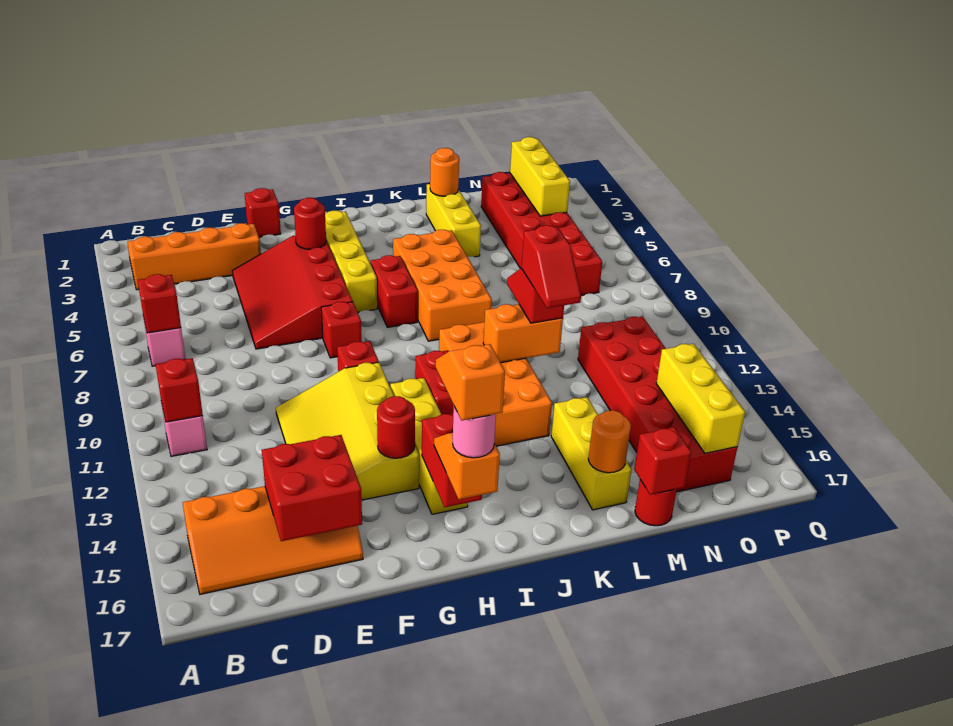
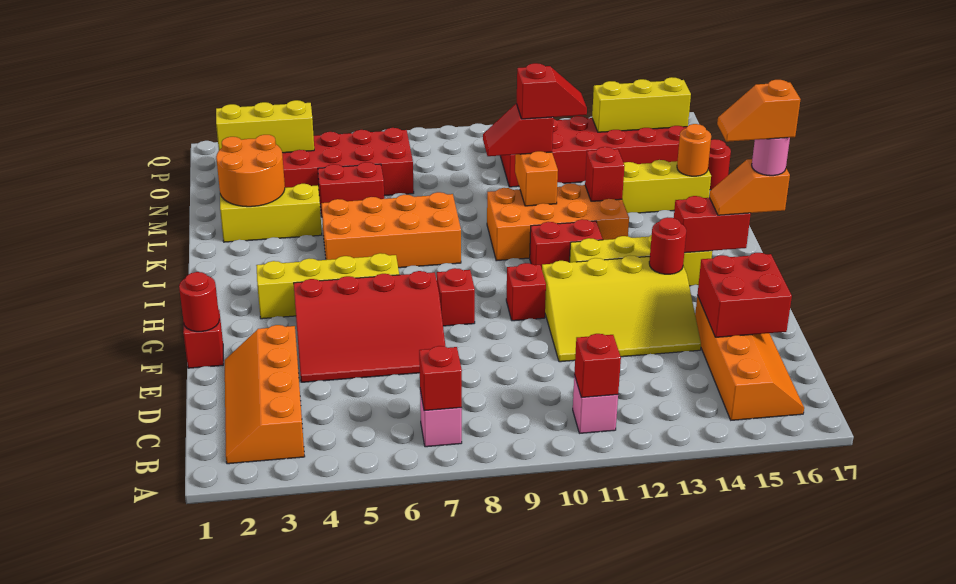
red round brick G4 level 2 -> red round brick F1 level 2
red brick I6:I7 level 1 -> red brick M5:M6 level 1
orange round brick L2 level 2 -> orange round brick L2:M3 level 2
red brick M17 level 2 -> red brick K13 level 2

